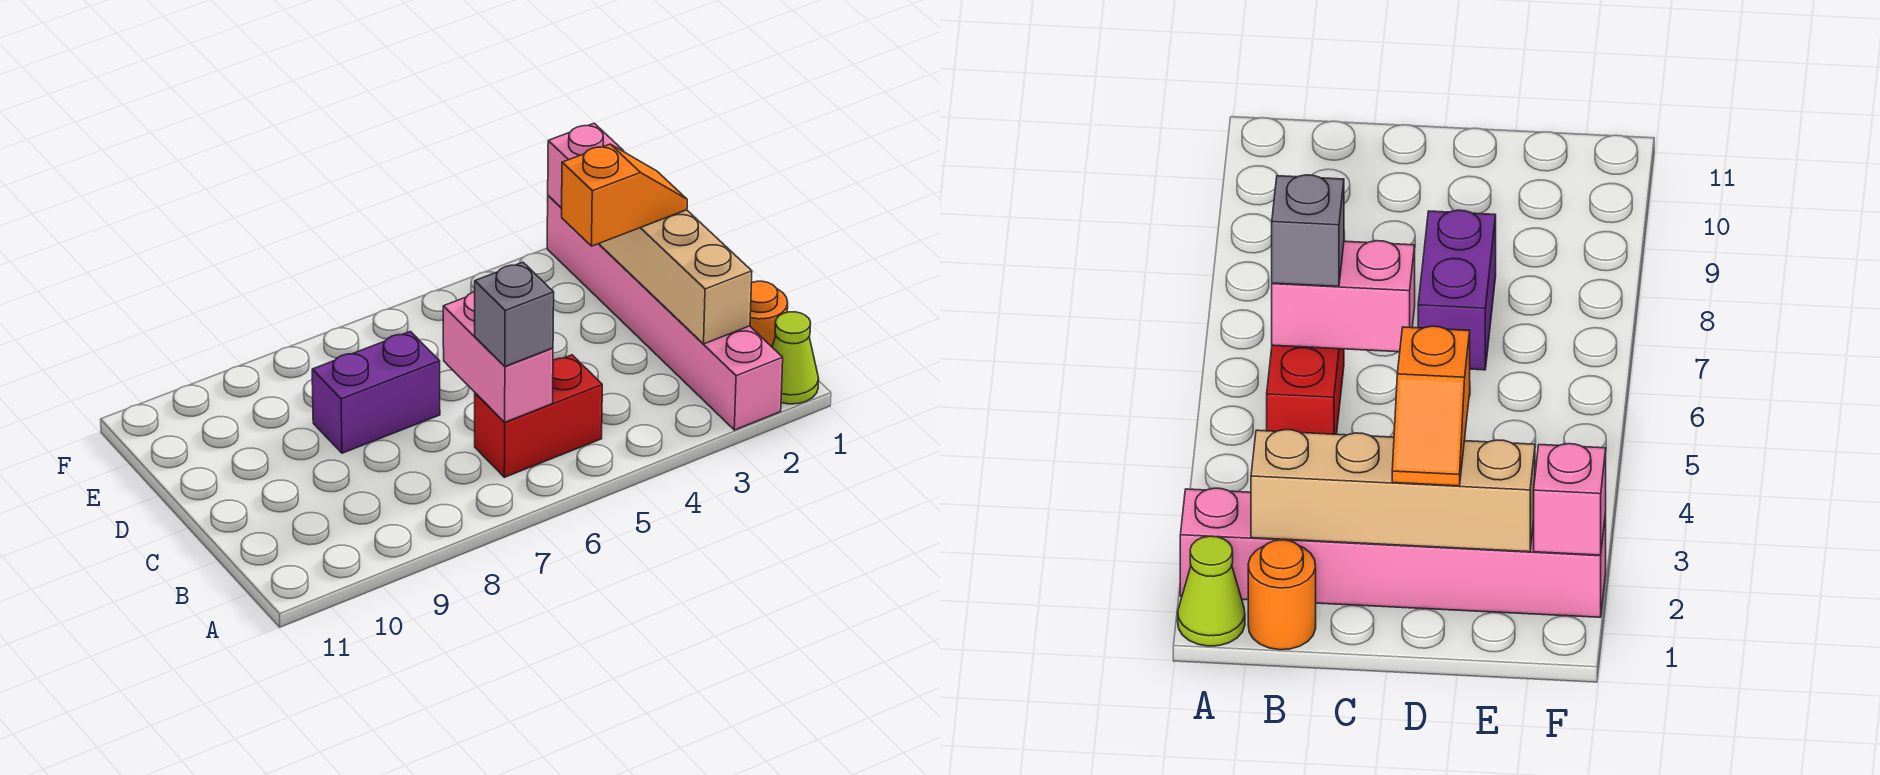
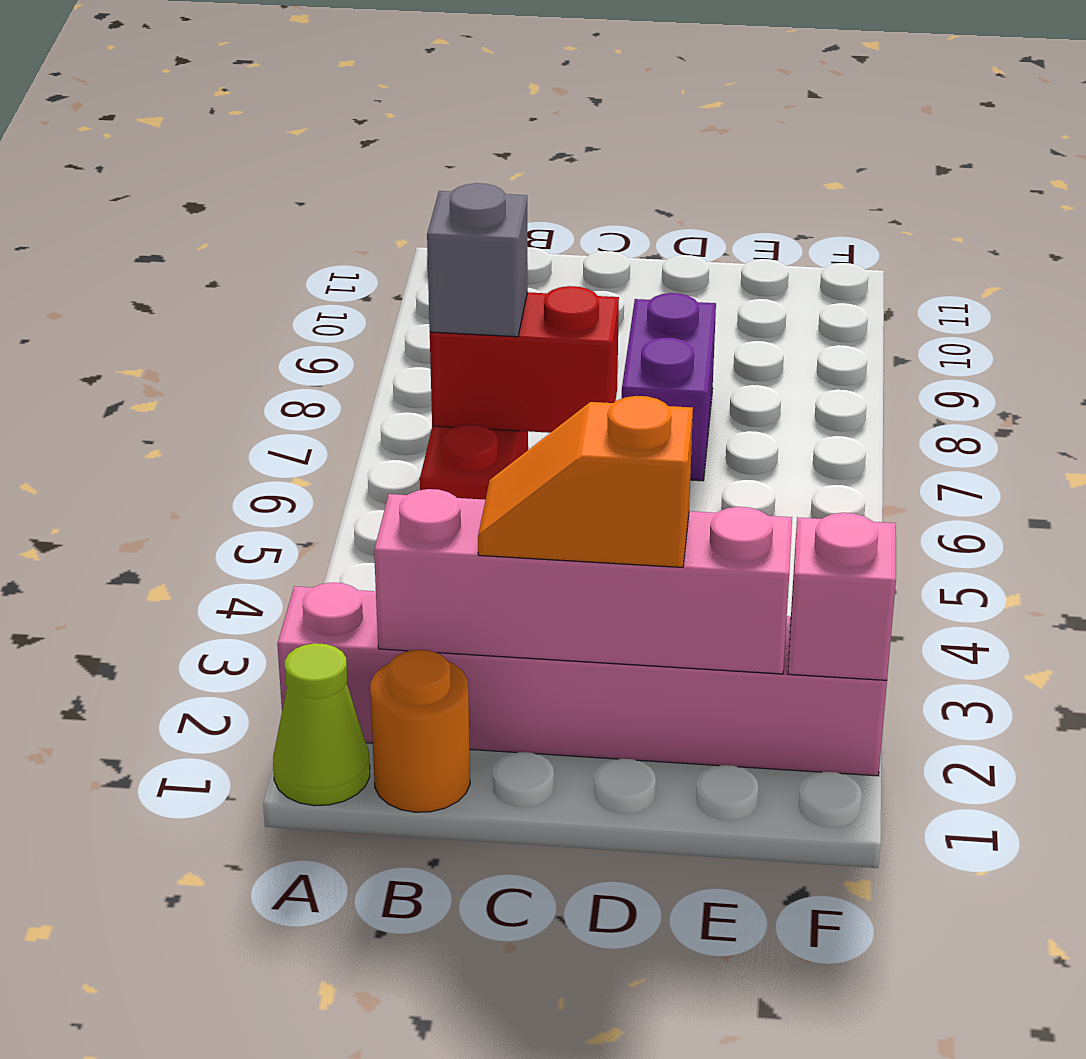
tan brick B2:E2 level 2 -> pink brick B2:E2 level 2
pink brick B6:C6 level 2 -> red brick B6:C6 level 2
orange slope D2:D3 level 3 top 3 -> orange slope C2:D2 level 3 top D

